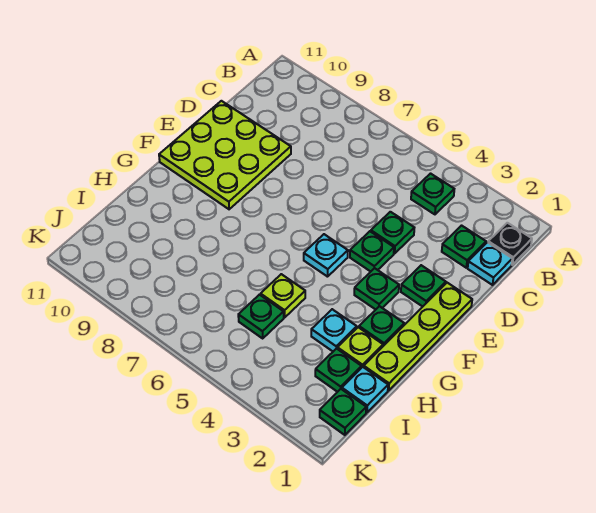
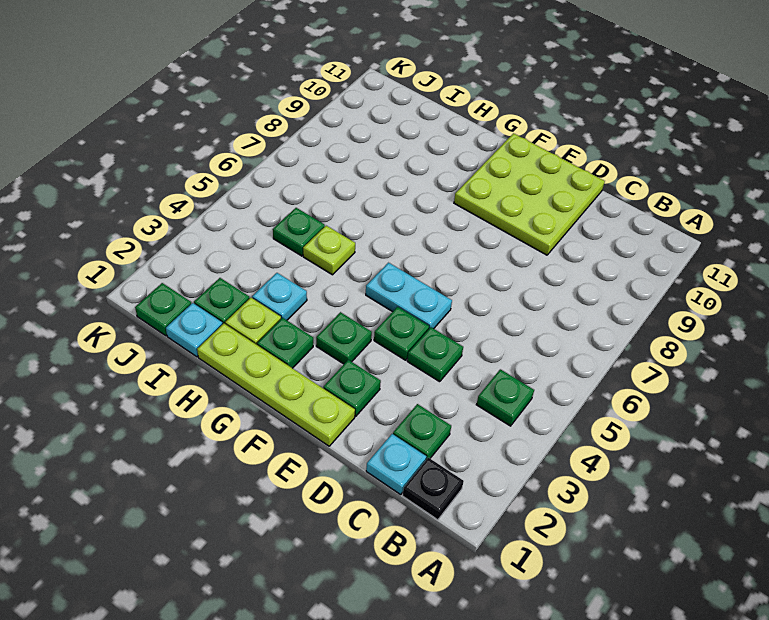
cyan plate F5 level 1 -> cyan plate E5:F5 level 1

